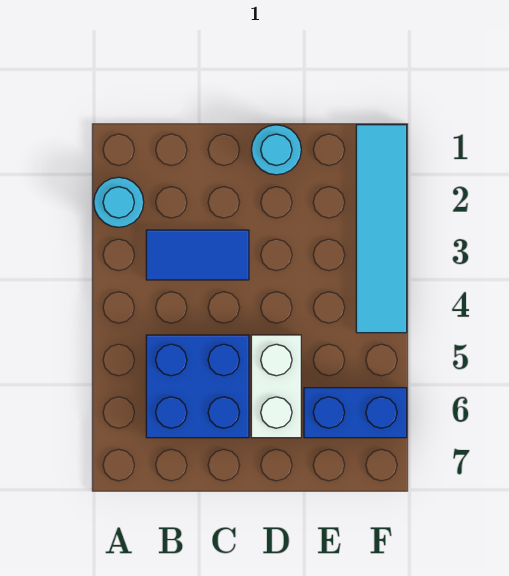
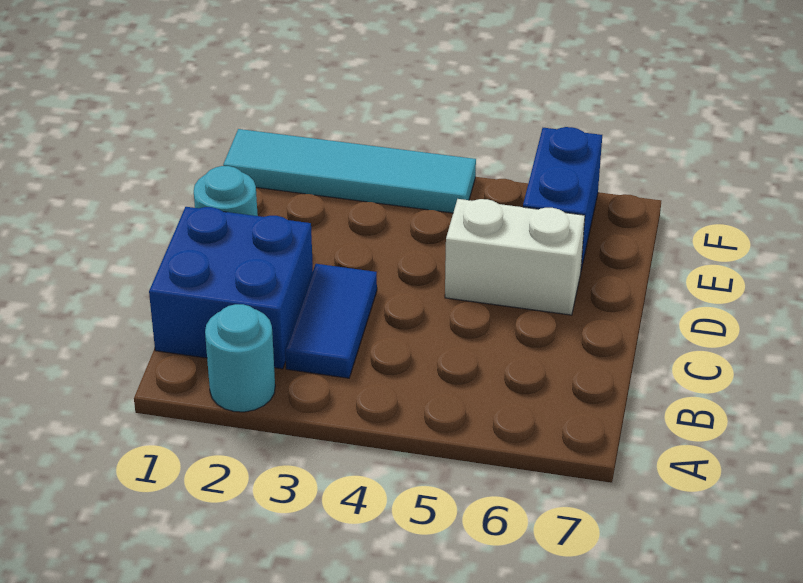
blue brick B5:C6 level 1 -> blue brick B1:C2 level 1

